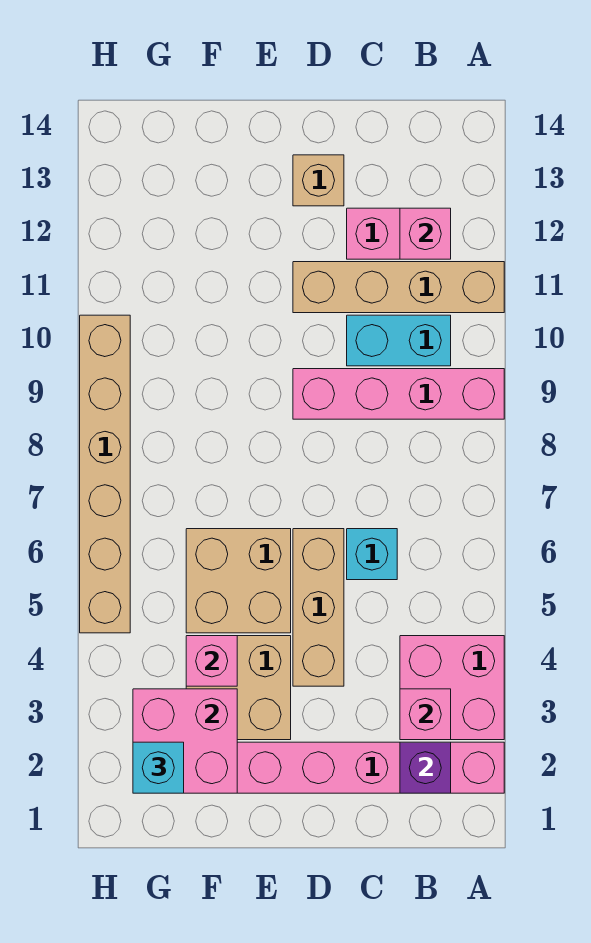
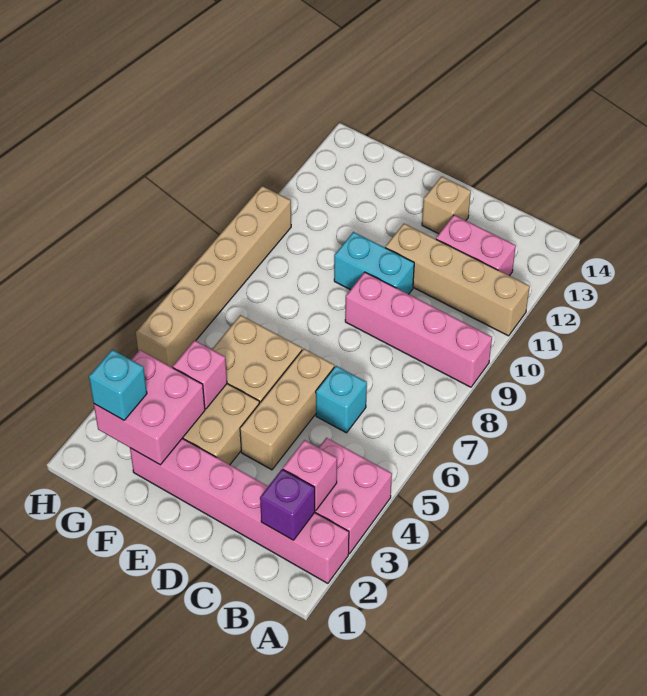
cyan brick B10:C10 level 1 -> cyan brick D10:E10 level 1
pink brick B12 level 2 -> none

